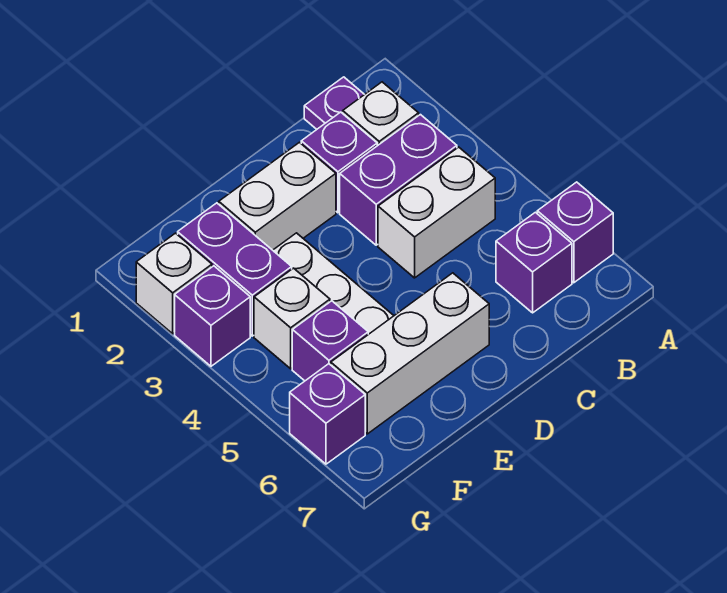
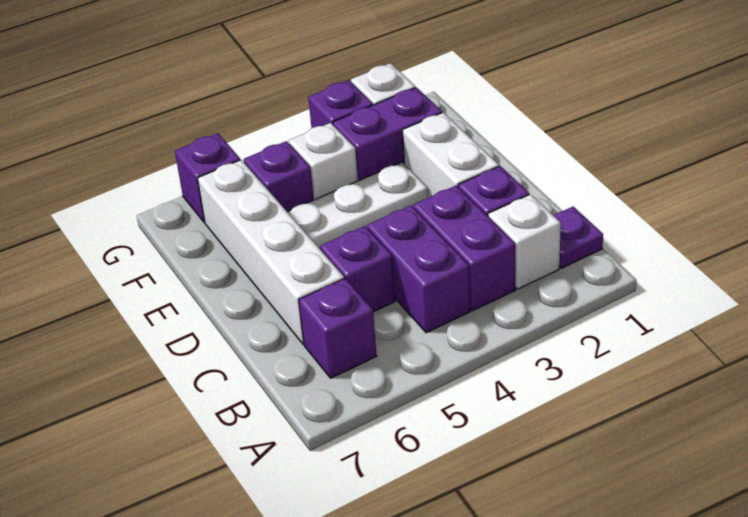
purple brick A6 level 1 -> purple brick C5 level 1
white brick B4:C4 level 1 -> purple brick B4:C4 level 1
white brick D6:F6 level 1 -> white brick C6:F6 level 1

